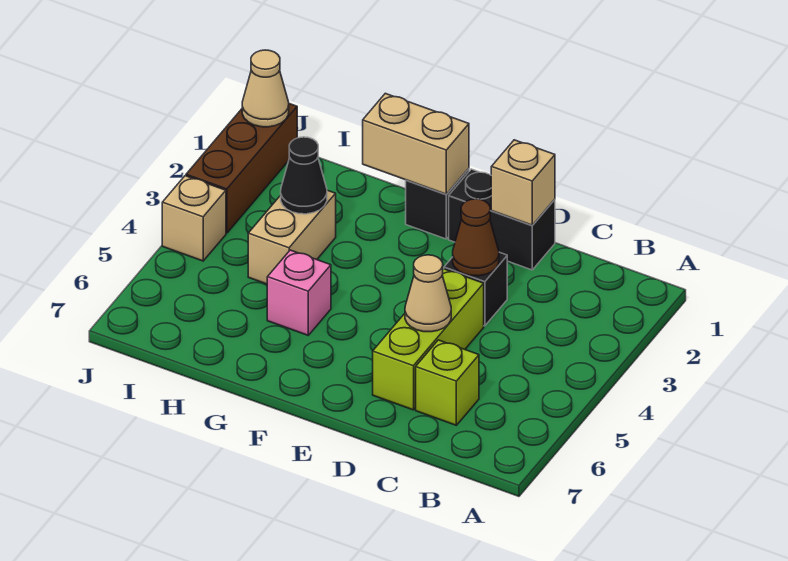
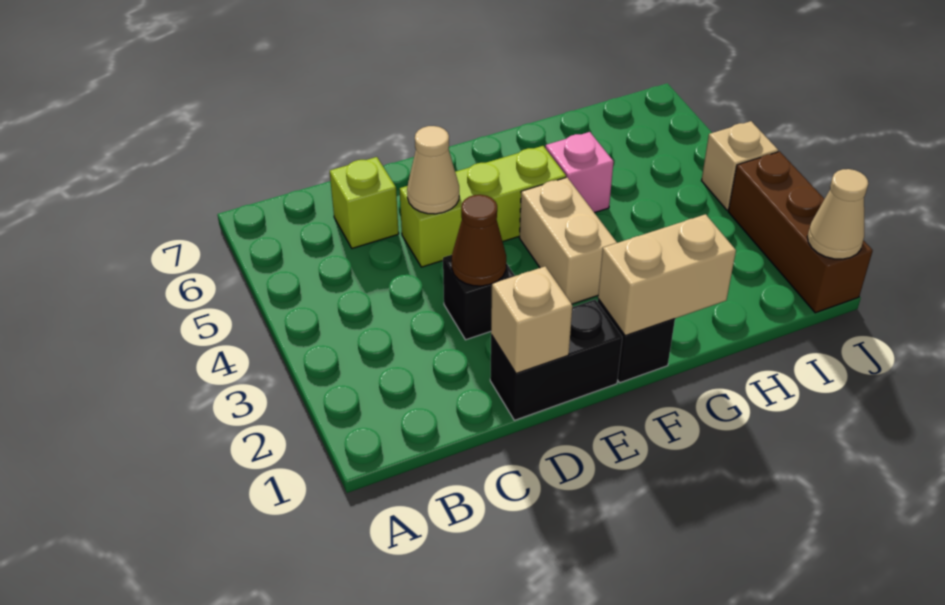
lime brick D4:D6 level 1 -> lime brick D5:F5 level 1
tan brick H3:H4 level 1 -> tan brick F3:F4 level 1
black cone H3 level 2 -> none

